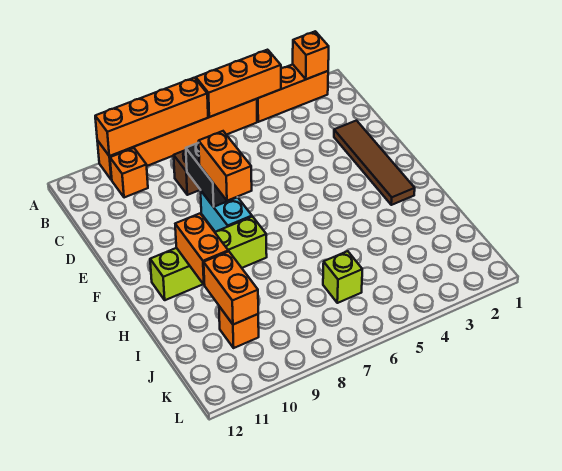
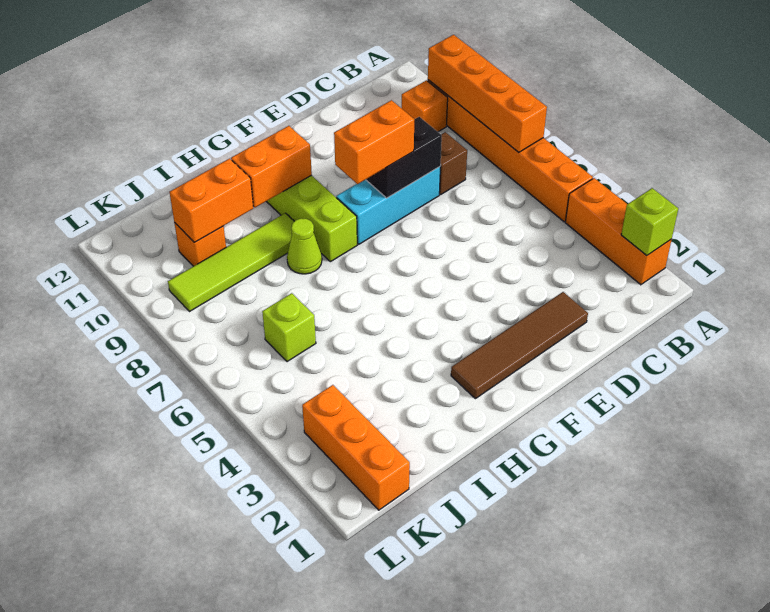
orange brick A2 level 2 -> lime brick A2 level 2
orange brick A4:A6 level 2 -> orange brick K1:K3 level 1
cyan brick E8:F8 level 1 -> cyan brick D8:F8 level 1
none -> lime cone H8 level 1
none -> lime tile H9:K9 level 1

